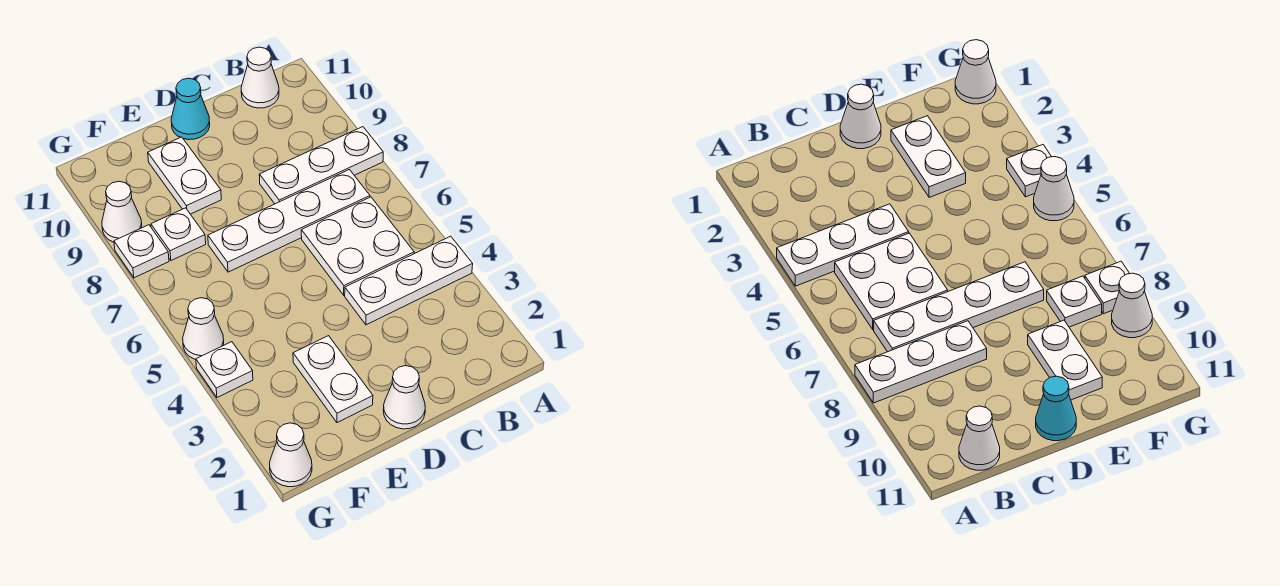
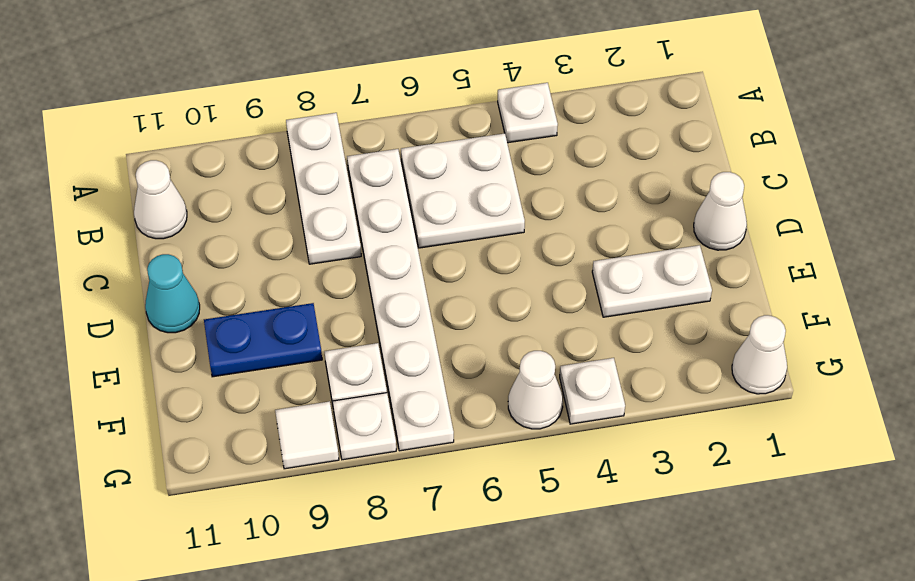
white plate A4:C4 level 1 -> white plate A4 level 1
white plate B7:E7 level 1 -> white plate B7:G7 level 1
white plate E9:E10 level 1 -> blue plate E9:E10 level 1
white cone G9 level 1 -> white tile G9 level 1

